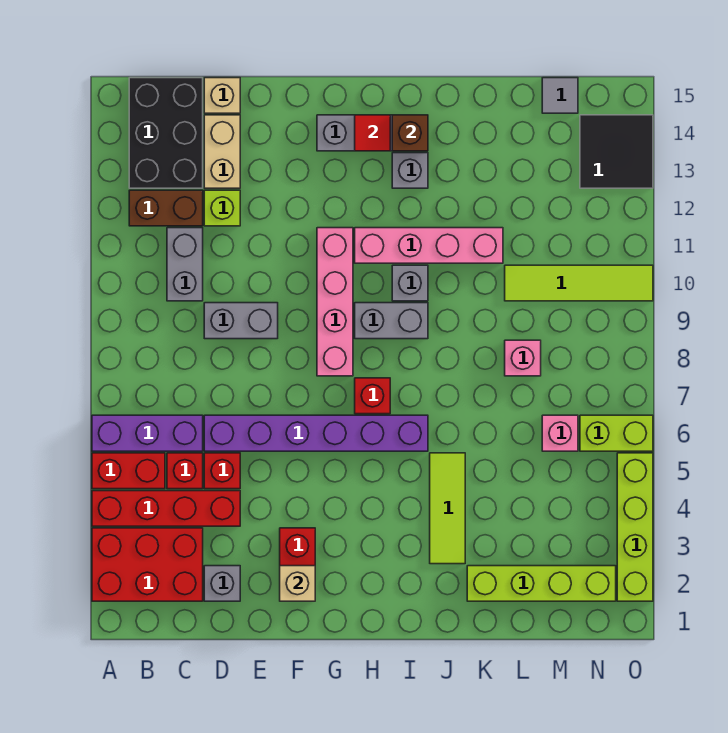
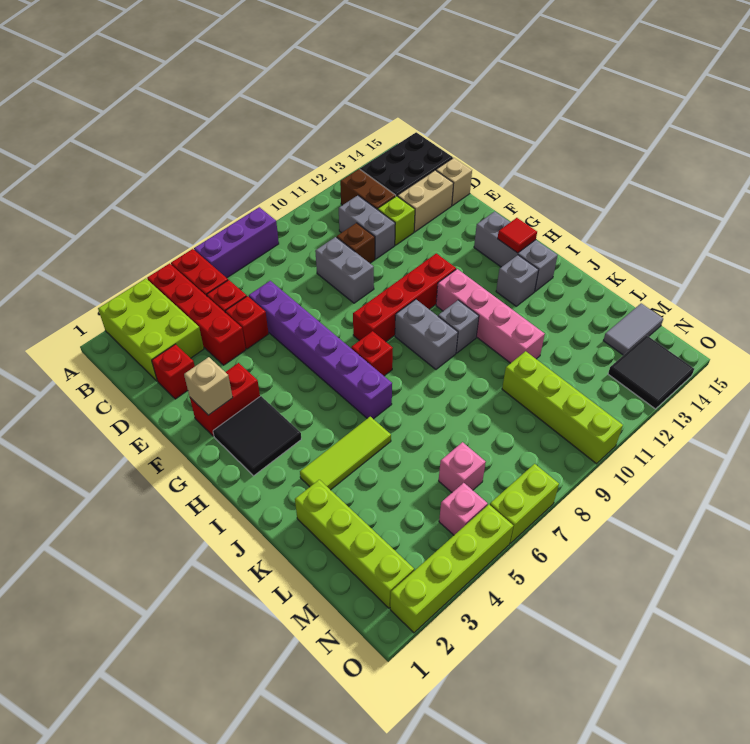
red brick A2:C3 level 1 -> lime brick A2:C3 level 1
purple brick A6:C6 level 1 -> purple brick A6:A8 level 1
grey brick C10:C11 level 1 -> grey brick C11:D11 level 1
grey brick D2 level 1 -> red brick D2 level 1
none -> black tile G2:H3 level 1
pink brick G8:G11 level 1 -> red brick G8:G11 level 1
brown brick I14 level 2 -> brown brick D10 level 1
pink brick L8 level 1 -> pink brick N5 level 1
lime tile L10:O10 level 1 -> lime brick L10:O10 level 1
grey tile M15 level 1 -> grey tile M14:M15 level 1
lime brick N6:O6 level 1 -> lime brick O6:O7 level 1

